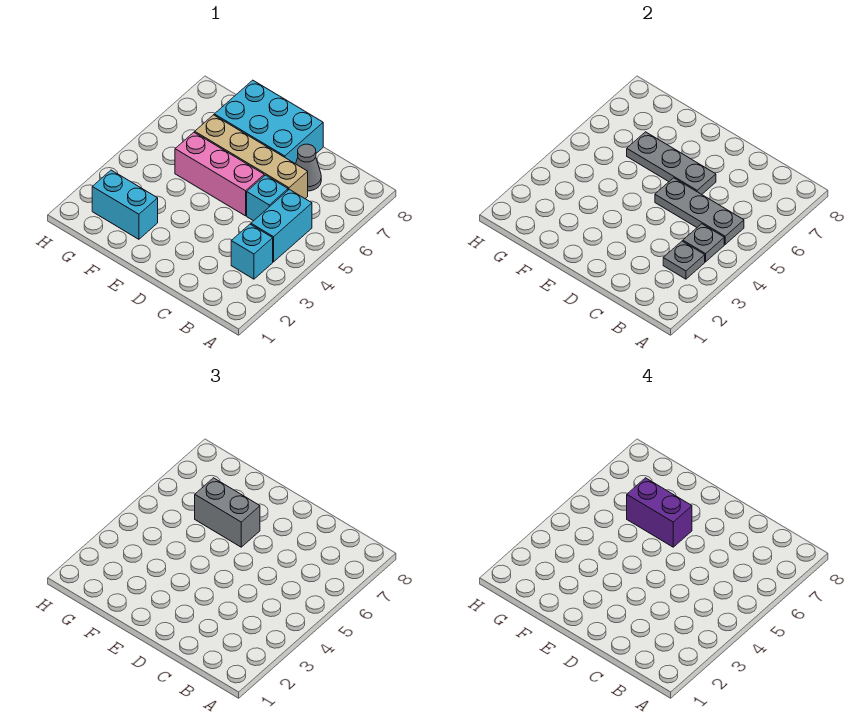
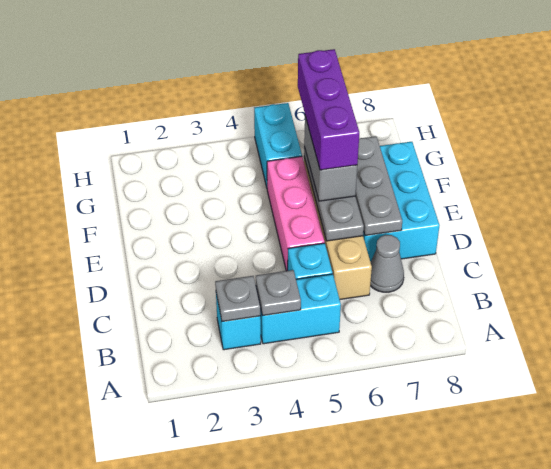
grey plate B5:D5 level 2 -> grey plate D7:F7 level 2
purple brick E6:F6 level 4 -> purple brick E6:G6 level 4
cyan brick F2:G2 level 1 -> cyan brick G5:H5 level 1

